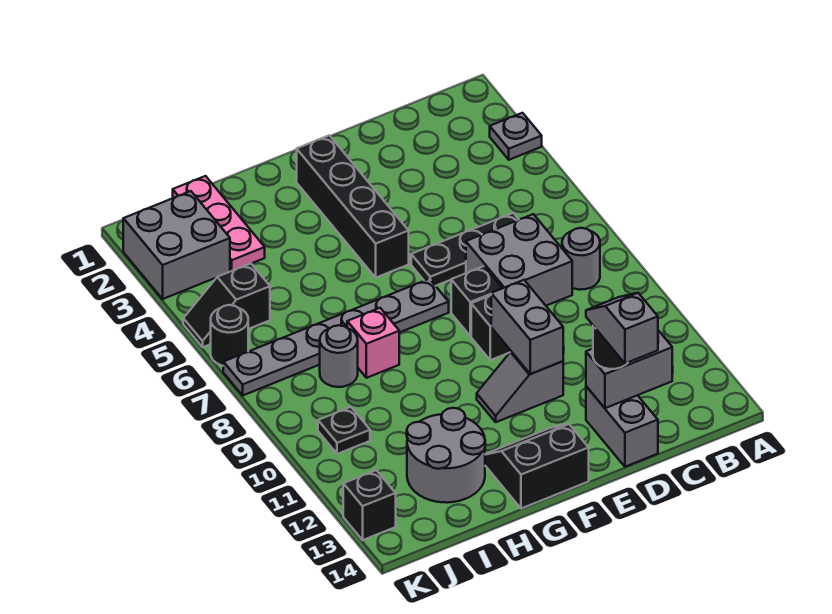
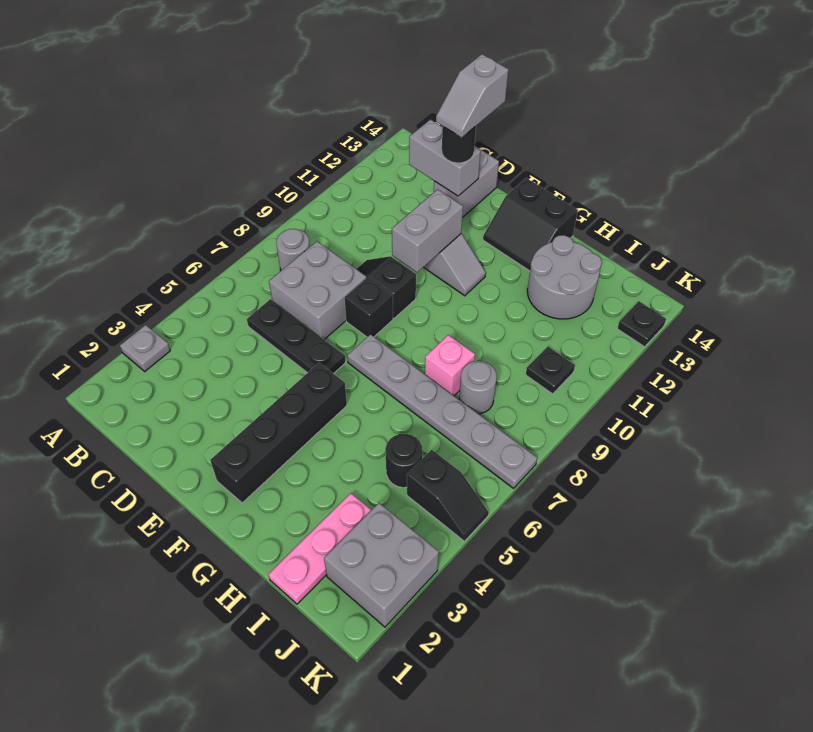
black round brick K6 level 1 -> black round brick I5 level 1
black brick K13 level 1 -> black plate K13 level 1

